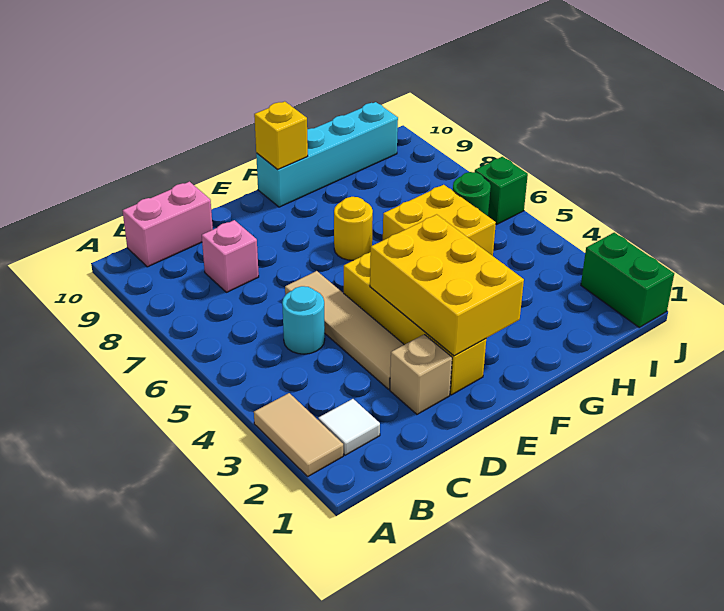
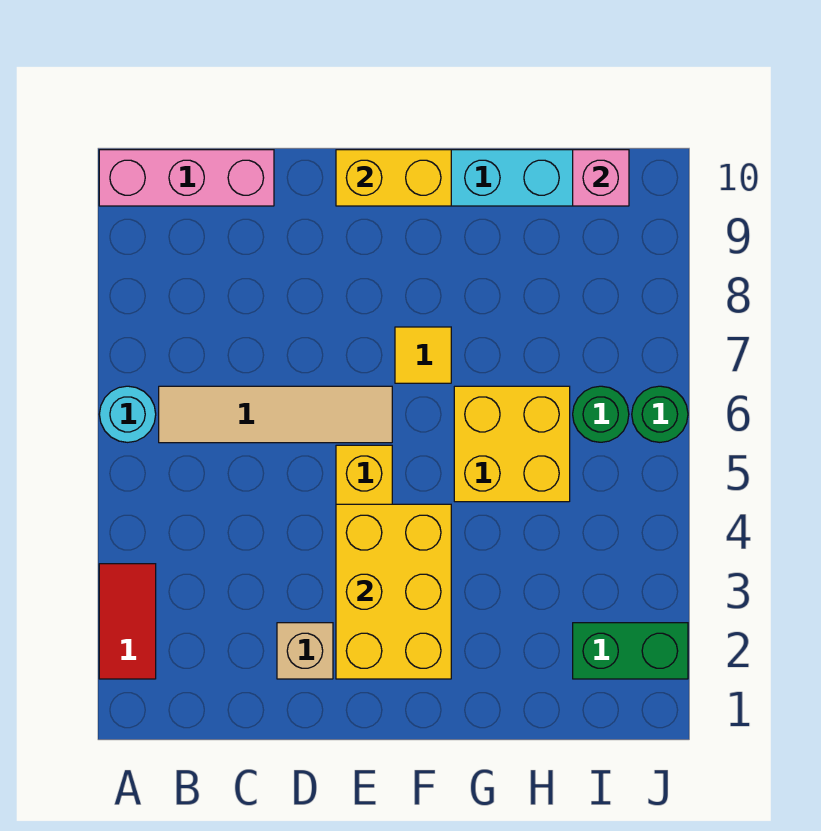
tan tile A2:A3 level 1 -> red tile A2:A3 level 1
white tile B2 level 1 -> none
pink brick B10:C10 level 1 -> pink brick A10:C10 level 1
cyan round brick C5 level 1 -> cyan round brick A6 level 1
pink brick C8 level 1 -> pink brick I10 level 2
tan tile D3:D6 level 1 -> tan tile B6:E6 level 1
yellow round brick F7 level 1 -> yellow tile F7 level 1
yellow brick F10 level 2 -> yellow brick E10:F10 level 2
green brick J1:J2 level 1 -> green brick I2:J2 level 1
green brick J6 level 1 -> green round brick J6 level 1

